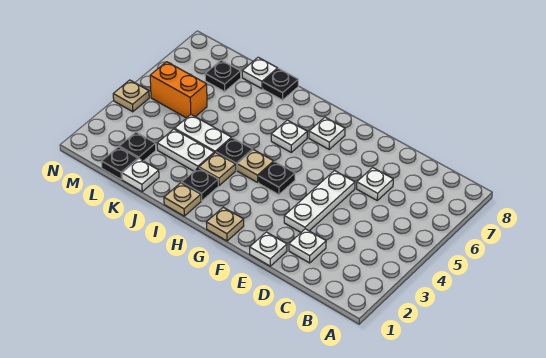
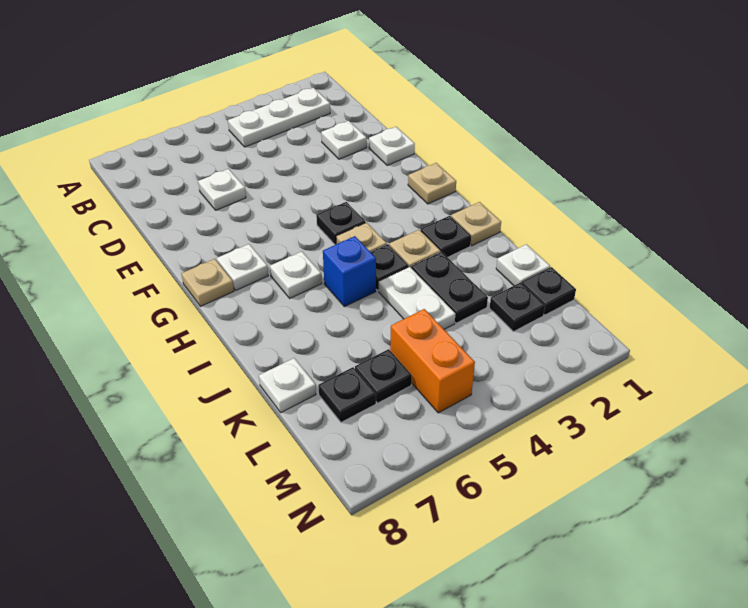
white plate E3:E5 level 1 -> white plate B2:B4 level 1
none -> blue brick I5 level 1
white plate J3:K3 level 1 -> black plate J3:K3 level 1
black plate J8 level 1 -> black plate L6 level 1
tan plate N4 level 1 -> tan plate G8 level 1

